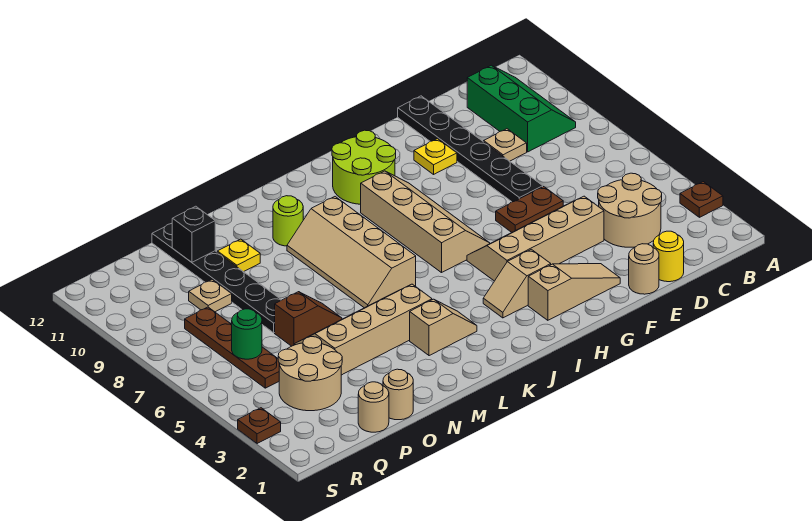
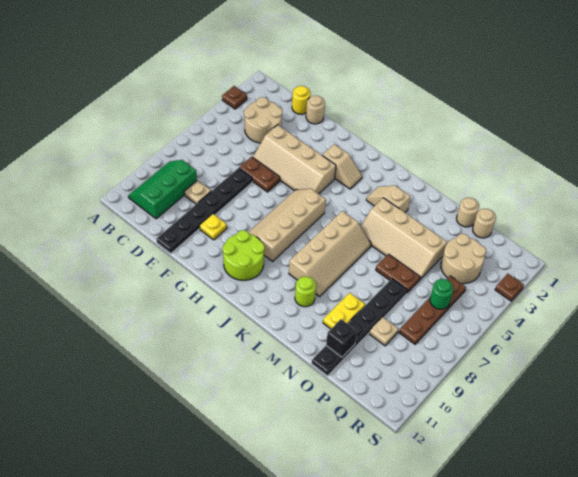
tan slope F2:H2 level 1 top H -> none
brown slope N6:O6 level 1 top O -> brown plate N6:O6 level 1
yellow plate N10 level 1 -> yellow plate N9:N10 level 1

